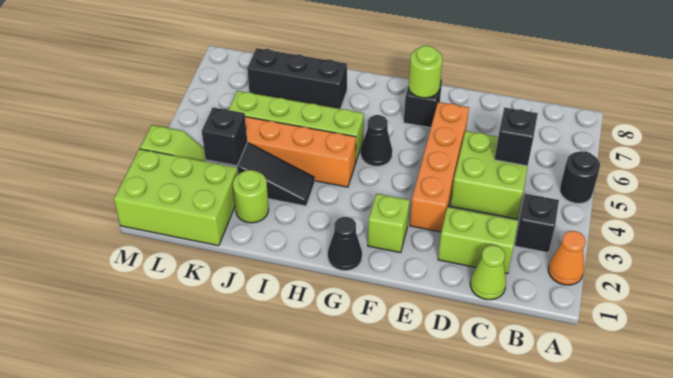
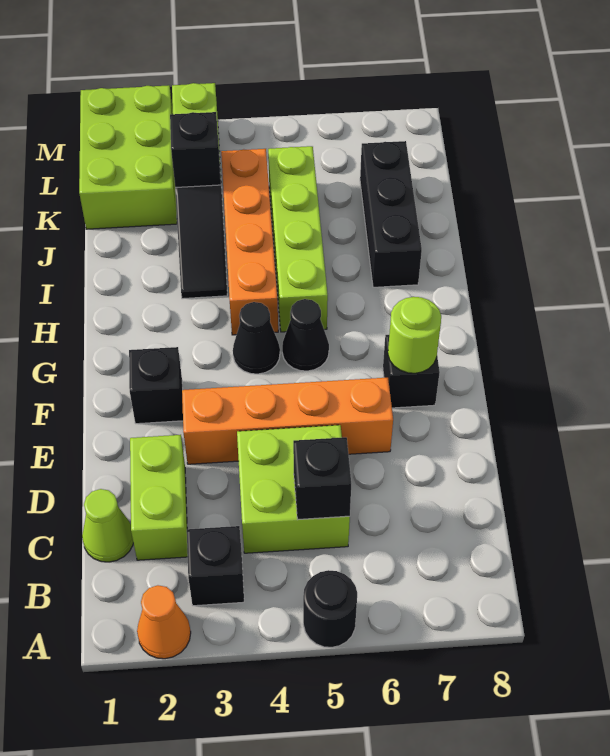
lime brick F2 level 1 -> black brick F2 level 1
black cone G1 level 1 -> black cone G4 level 1
lime round brick J2 level 1 -> none

